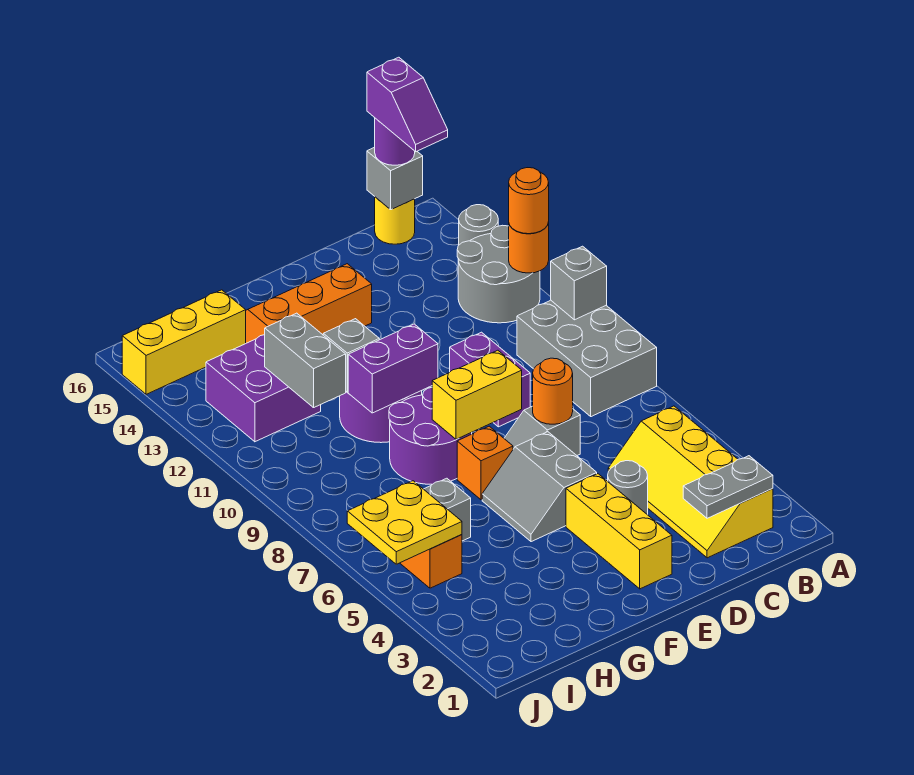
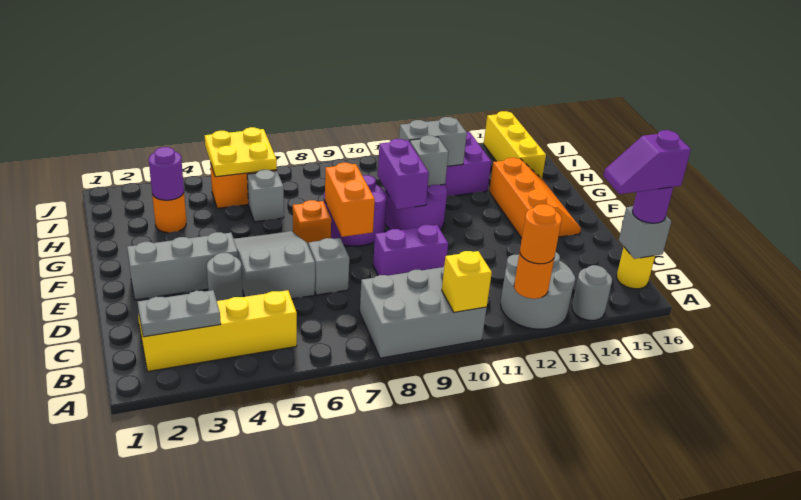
grey brick A10 level 2 -> yellow brick A10 level 2
grey plate B2:C2 level 2 -> grey plate B2:B3 level 2
orange round brick D7 level 2 -> orange round brick H3 level 1
yellow brick E2:E4 level 1 -> grey brick E2:E4 level 1
grey slope E5:F6 level 1 top E -> grey slope D5:F6 level 1 top D
yellow brick E8:F8 level 2 -> orange brick E8:F8 level 2
none -> purple round brick H3 level 2

